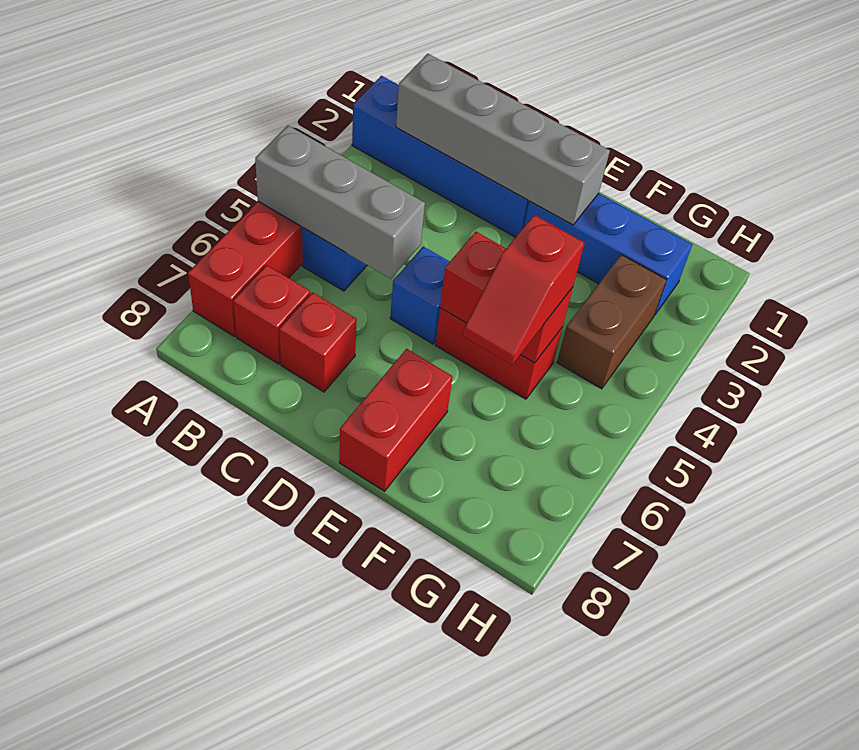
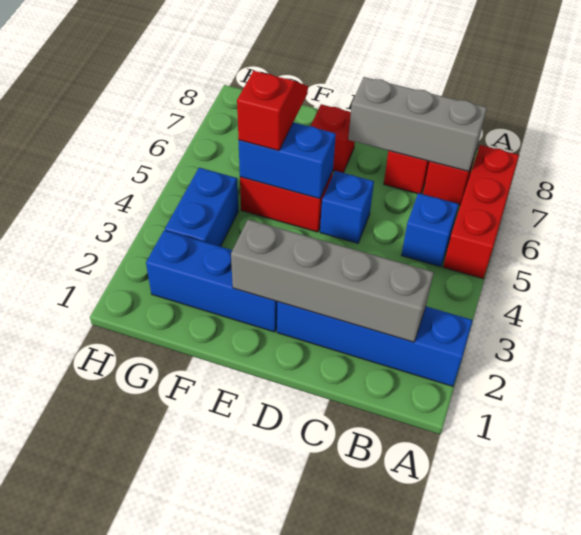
grey brick A5:C5 level 2 -> grey brick B7:D7 level 2
red brick E5:F5 level 2 -> blue brick E5:F5 level 2
red brick E7:E8 level 1 -> red brick E7 level 1
brown brick G3:G4 level 1 -> blue brick G3:G4 level 1

